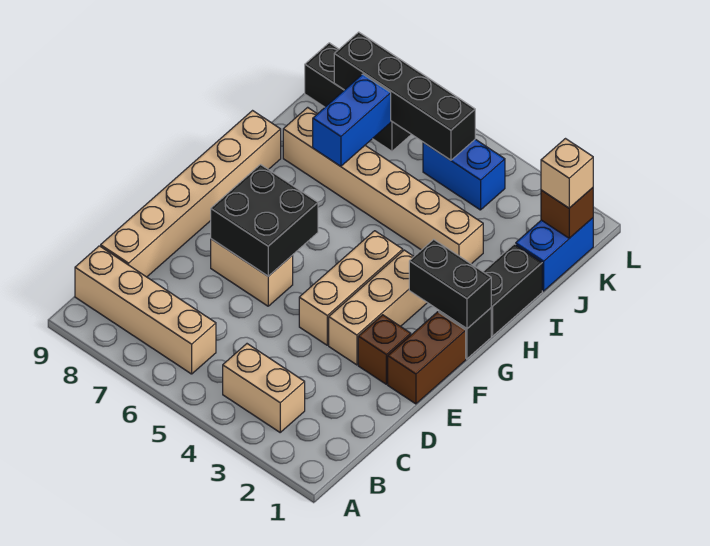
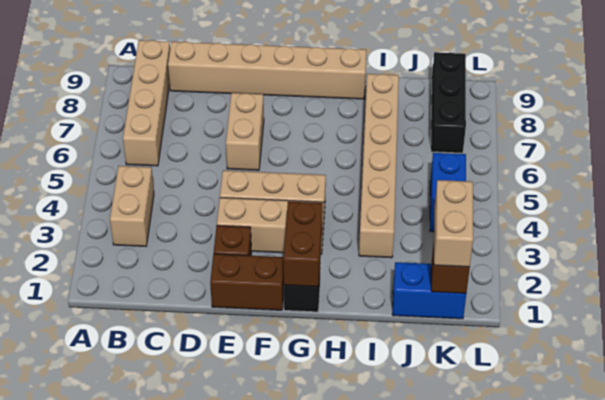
black brick E6:F7 level 2 -> none
black brick G1:G2 level 2 -> brown brick G1:G2 level 2
black brick H1:I1 level 1 -> none
blue brick I7:J7 level 2 -> none
tan brick K1 level 3 -> tan brick K1:K2 level 3
black brick K5:K8 level 2 -> none

